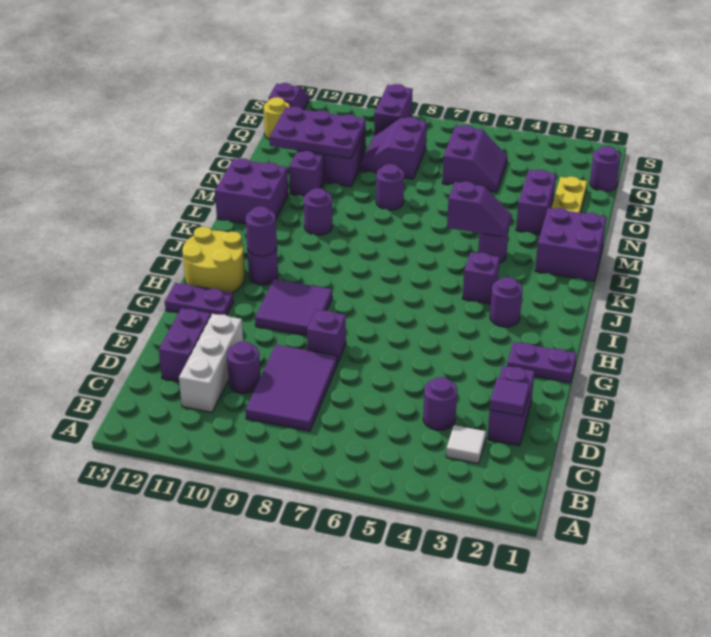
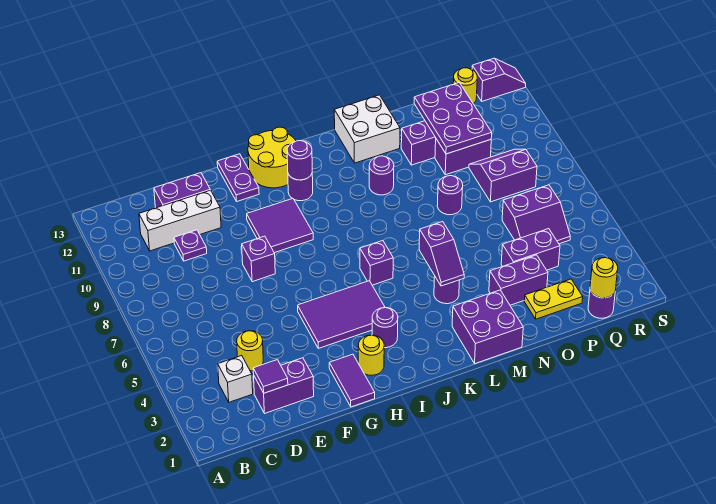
white tile C3 level 1 -> white brick C3 level 1
purple tile C8:E9 level 1 -> purple tile G4:I5 level 1
purple round brick D4 level 1 -> yellow round brick D4 level 1
purple round brick D10 level 1 -> purple plate D10 level 1
purple plate G1:G2 level 1 -> purple tile G1:G2 level 1
none -> yellow round brick H2 level 1
purple brick J4 level 1 -> purple brick J6 level 1
purple brick L12:M13 level 1 -> white brick L12:M13 level 1
none -> yellow round brick Q1 level 2
purple brick R9:S9 level 1 -> purple brick O4:P4 level 1

